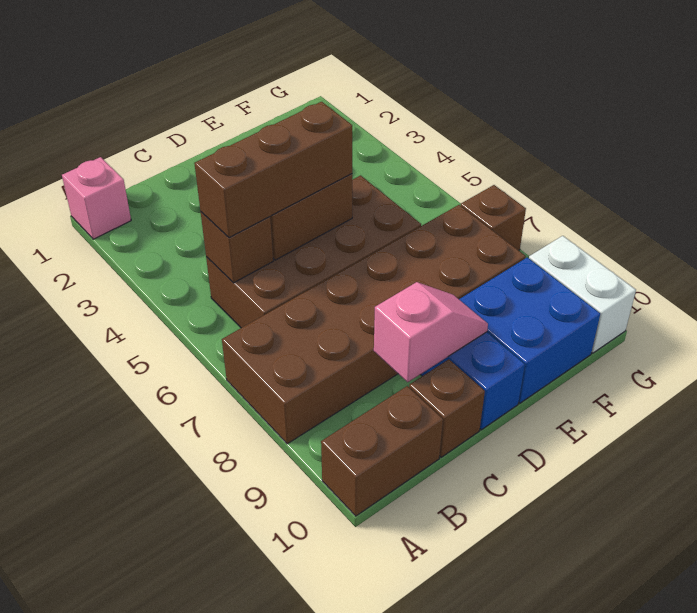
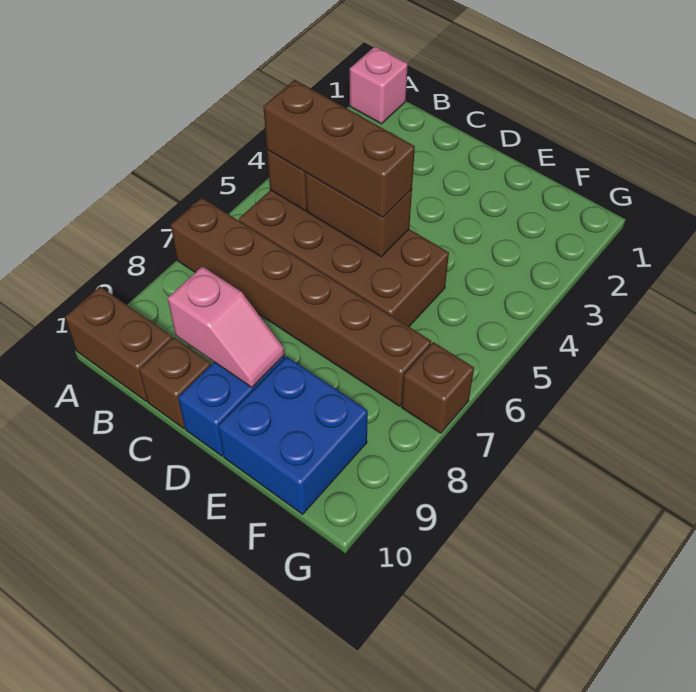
brown brick A7:F8 level 1 -> brown brick A7:F7 level 1
white brick G9:G10 level 1 -> none

